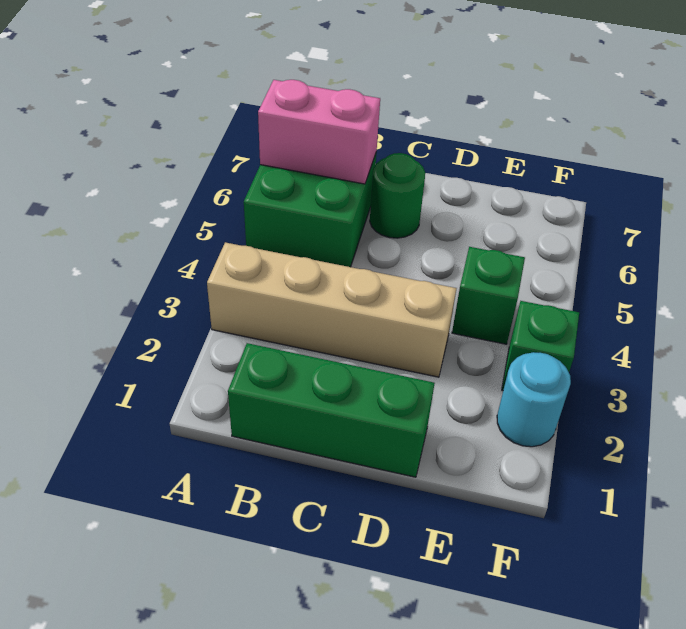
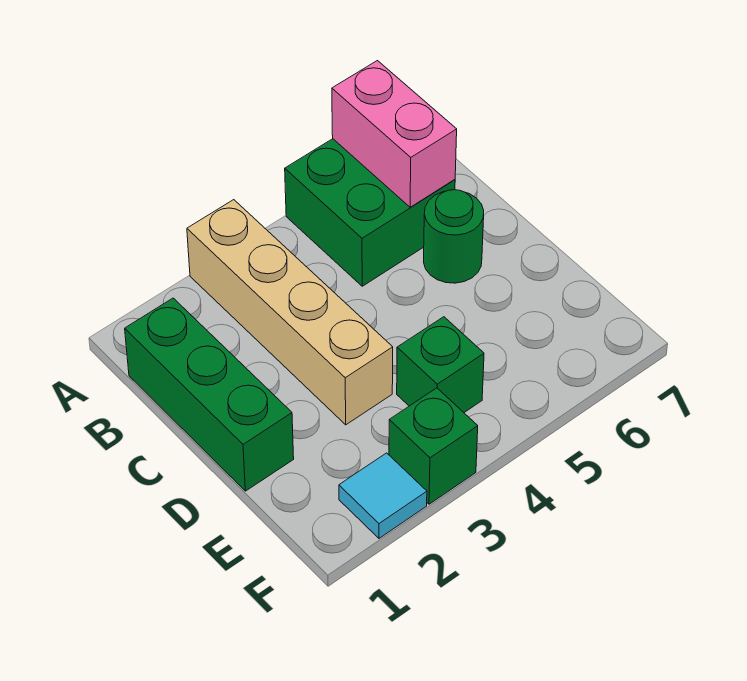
cyan round brick F2 level 1 -> cyan tile F2 level 1

